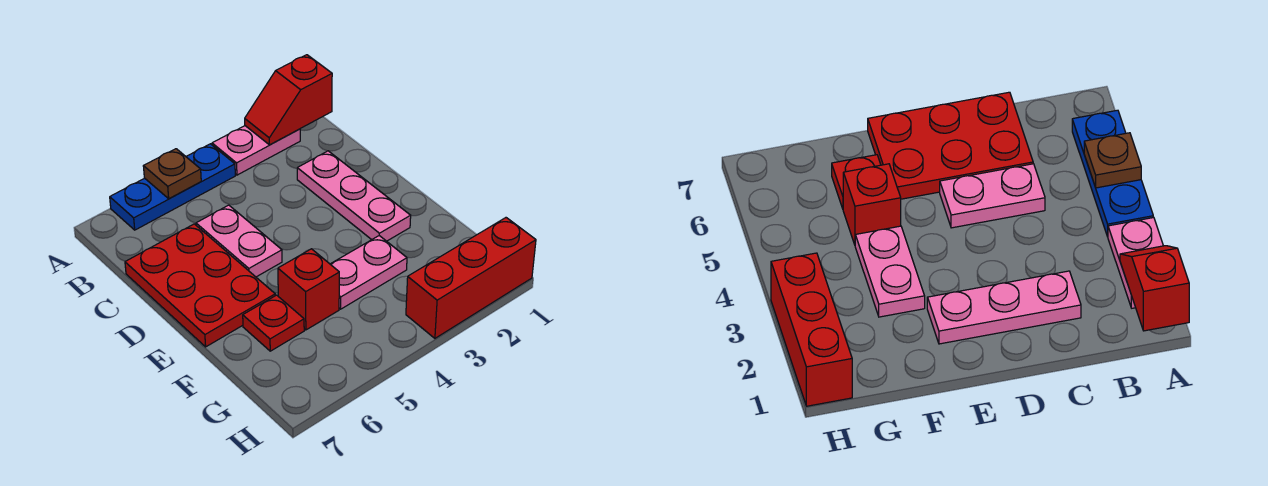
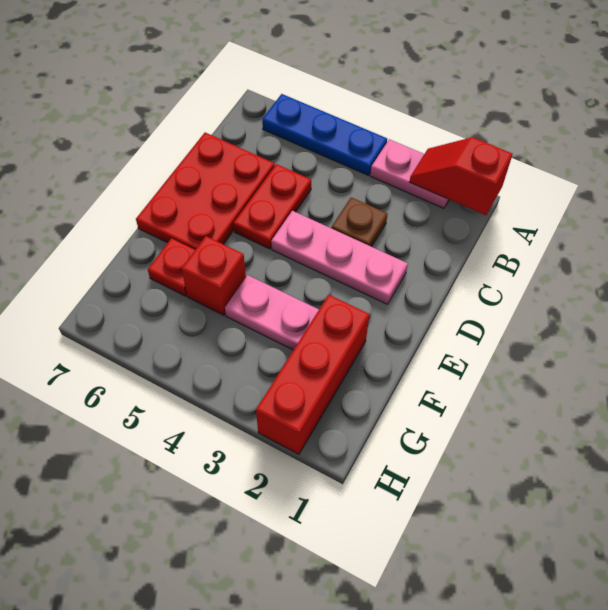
brown plate A5 level 2 -> brown plate C3 level 1
pink plate C2:E2 level 1 -> pink plate D2:D4 level 1
pink plate C5:D5 level 1 -> red plate C5:D5 level 1
red brick H1:H3 level 1 -> red brick F2:H2 level 1

